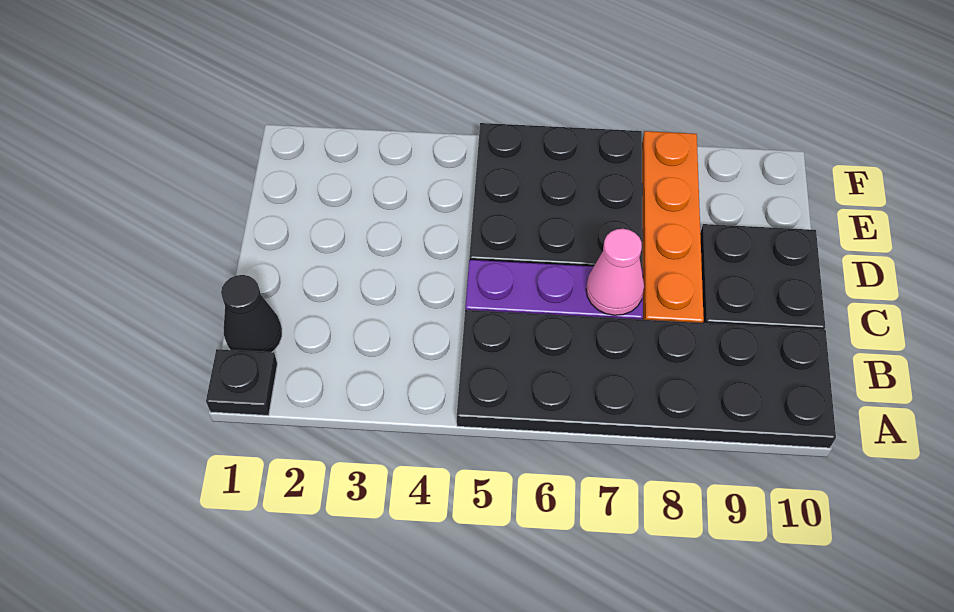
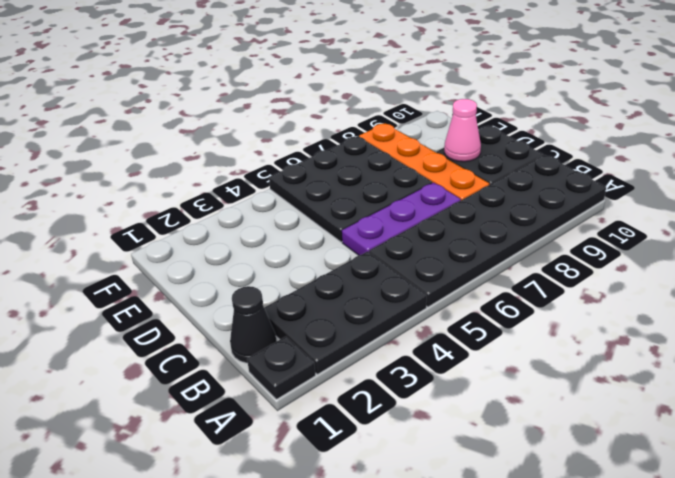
none -> black plate A2:B4 level 1
pink cone C7 level 2 -> pink cone D9 level 2

